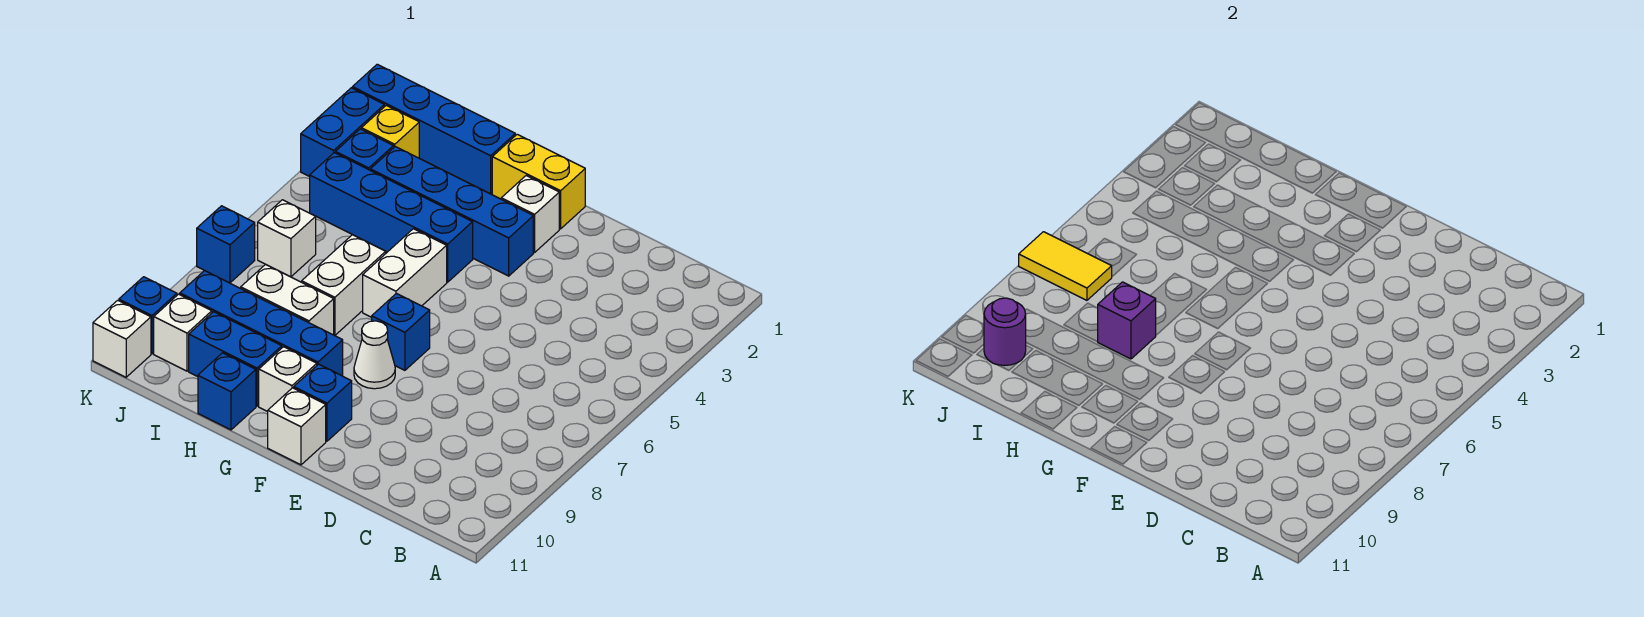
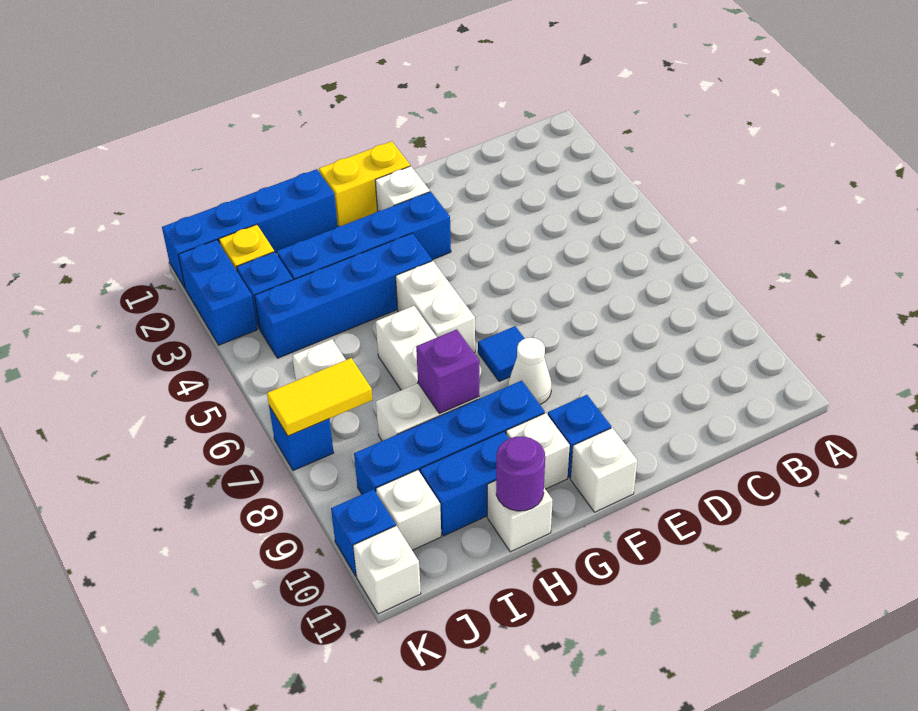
blue brick F7 level 1 -> blue tile F7 level 1
blue brick H11 level 1 -> white brick H11 level 1
purple round brick J10 level 2 -> purple round brick H11 level 2

